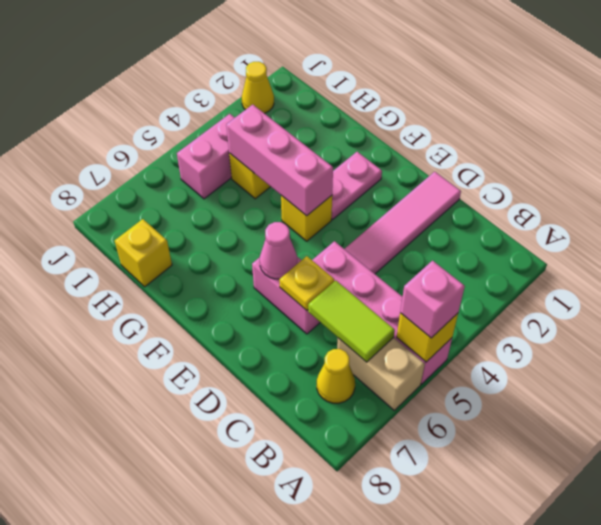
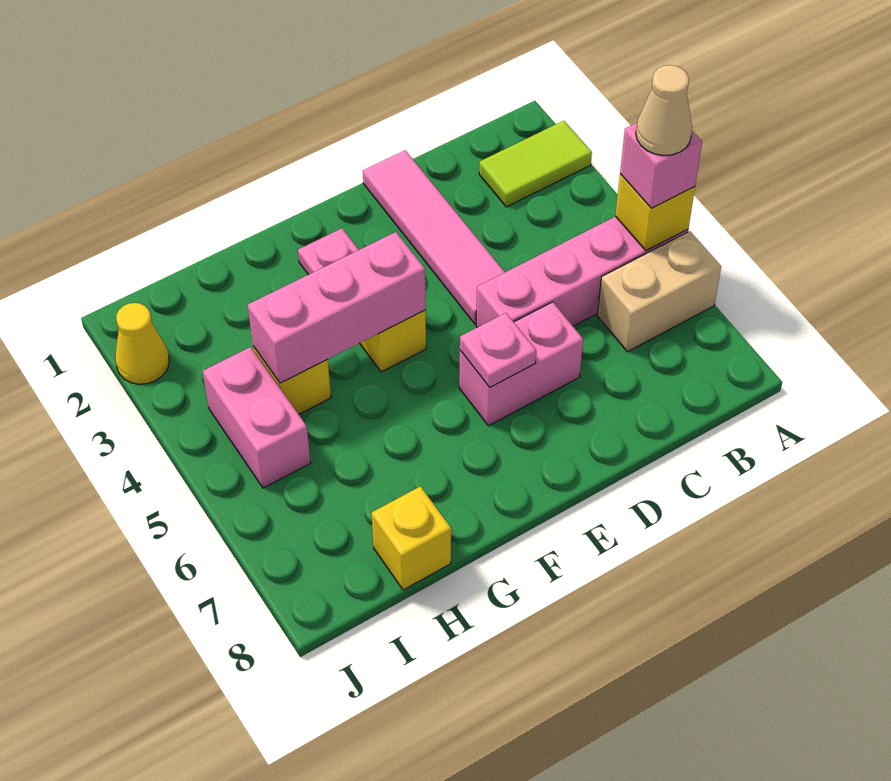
none -> tan cone A5 level 4
lime tile B6:C6 level 2 -> lime tile A2:B2 level 1
yellow cone B7 level 1 -> none
yellow plate D6 level 2 -> none
pink cone E6 level 2 -> pink plate E6 level 2

